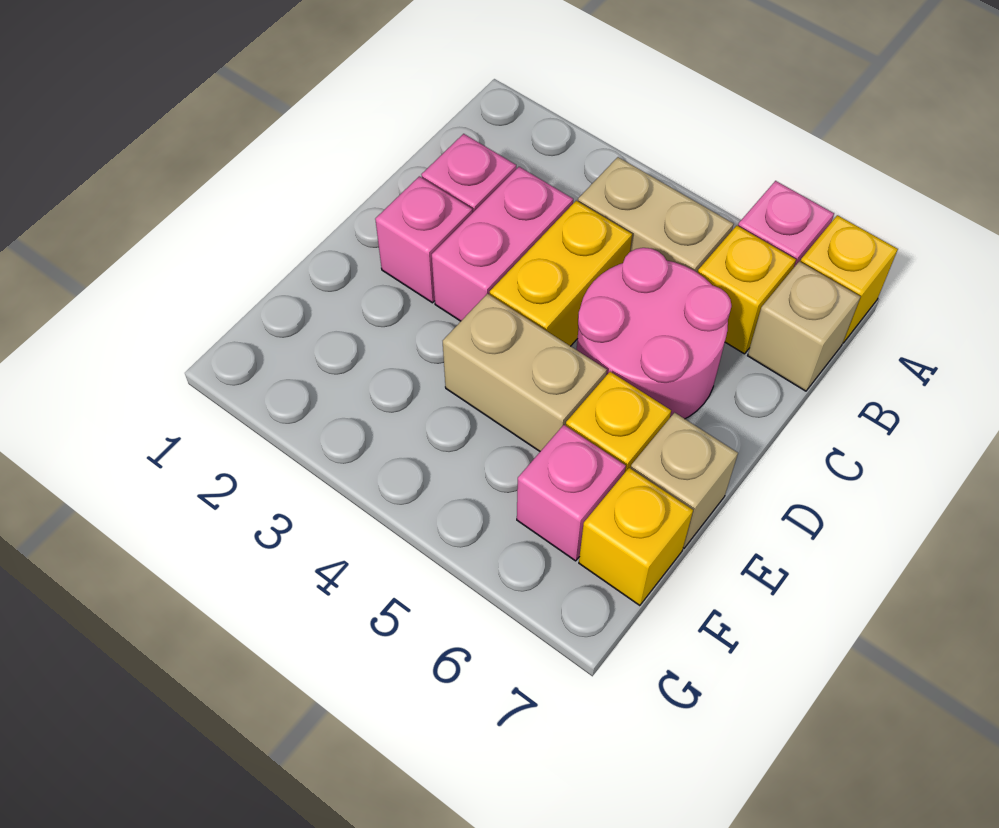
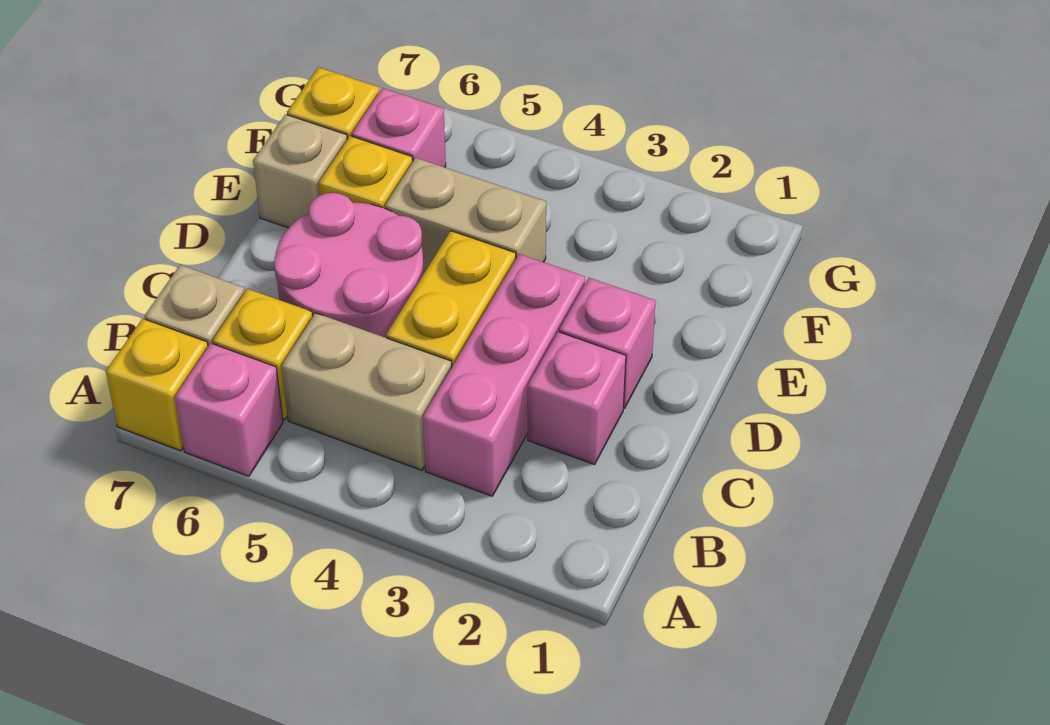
pink brick C3:D3 level 1 -> pink brick B3:D3 level 1

